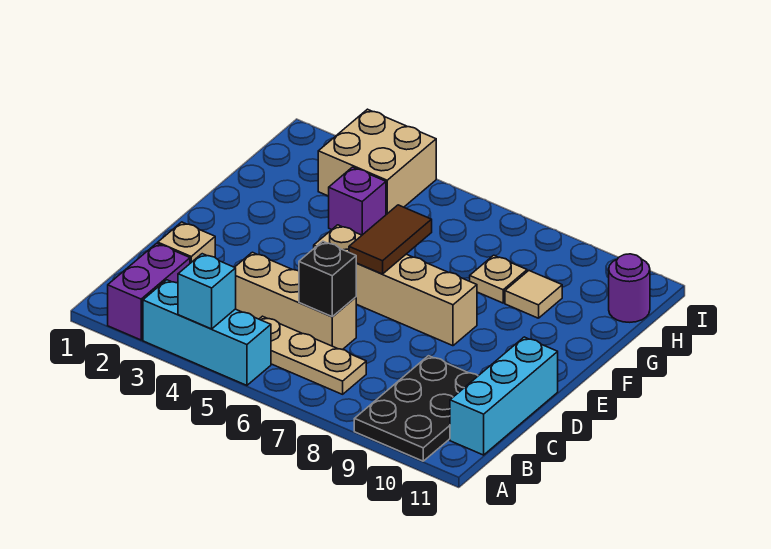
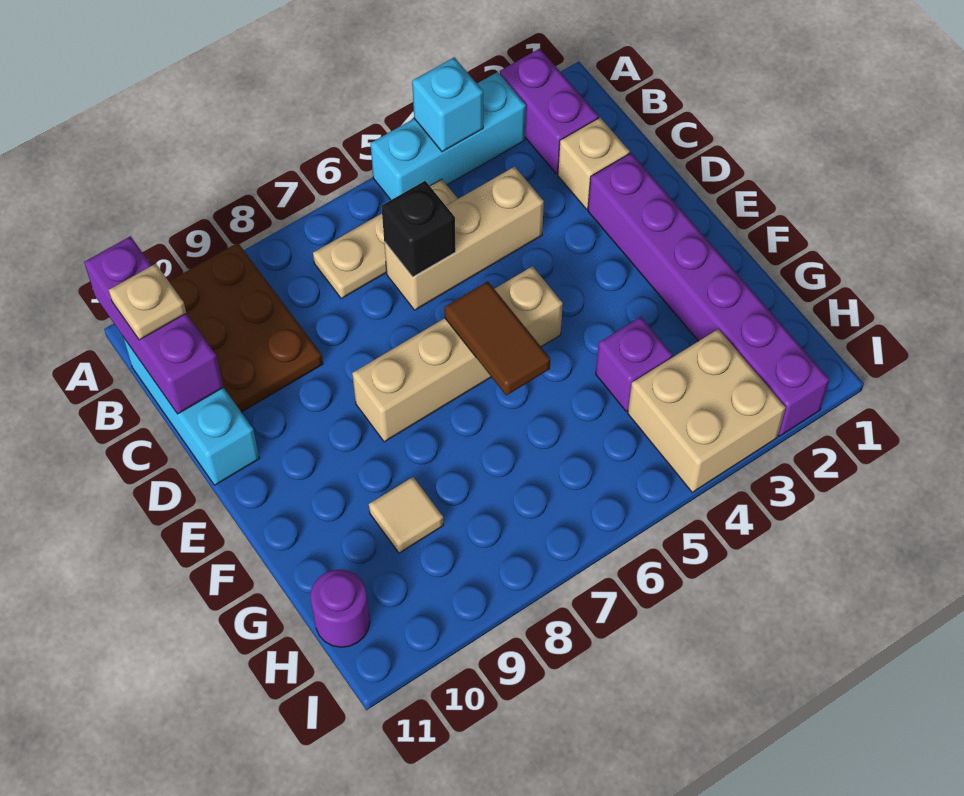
black plate A9:C10 level 1 -> brown plate A9:C10 level 1
none -> purple brick A11:C11 level 2
none -> purple brick D2:I2 level 1
tan plate G8 level 1 -> tan plate B11 level 3

